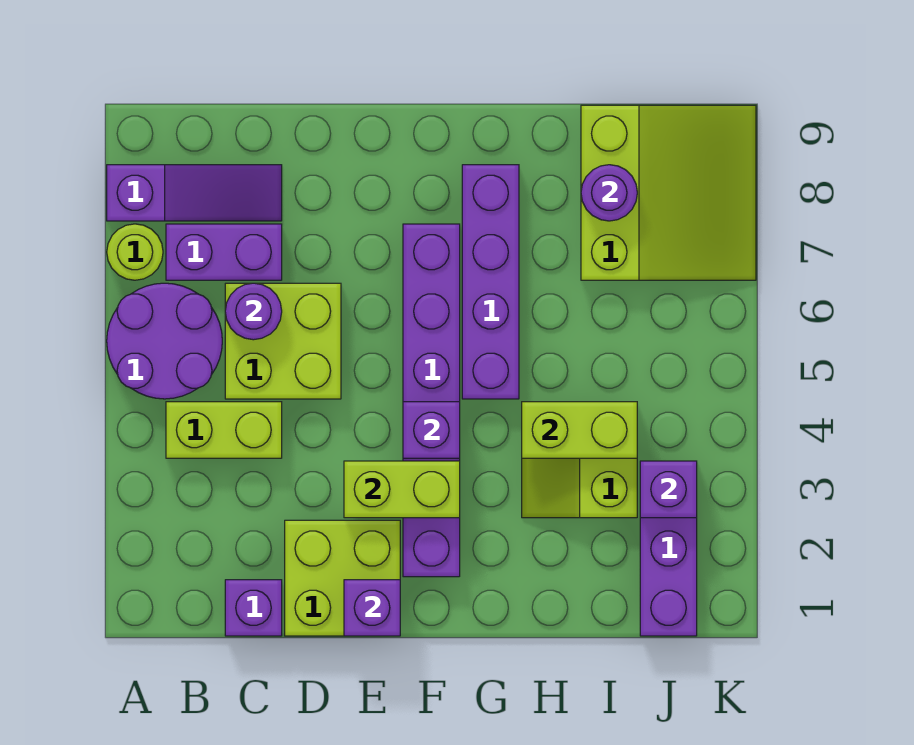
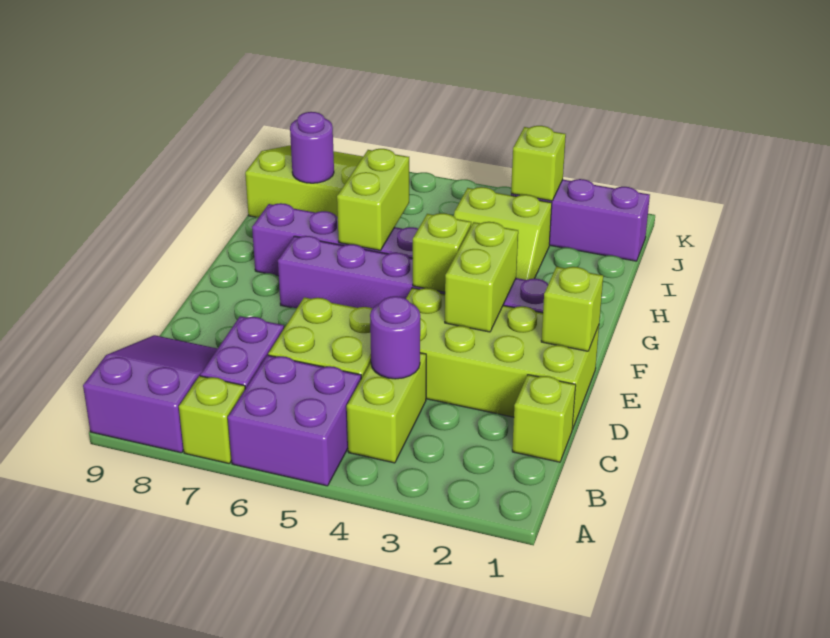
purple round brick A5:B6 level 1 -> purple brick A5:B6 level 1
lime round brick A7 level 1 -> lime brick A7 level 1
purple slope A8:C8 level 1 top A -> purple slope A8:C9 level 1 top A
purple brick C1 level 1 -> lime brick C1 level 1
purple round brick C6 level 2 -> purple round brick C4 level 2
lime brick D1:E2 level 1 -> lime brick D1:E4 level 1
purple brick E1 level 2 -> lime brick E1 level 2
purple brick F4 level 2 -> lime brick F4 level 2
lime brick H4:I4 level 2 -> lime brick G6:H6 level 2
purple brick J3 level 2 -> lime brick J3 level 2

